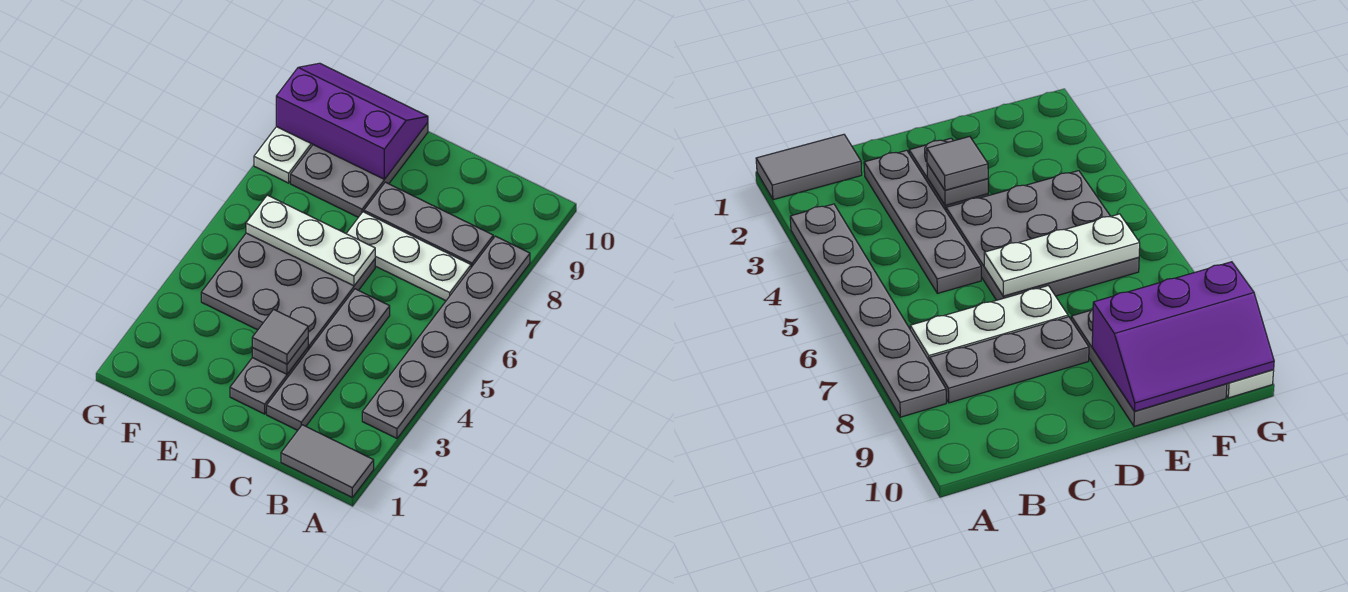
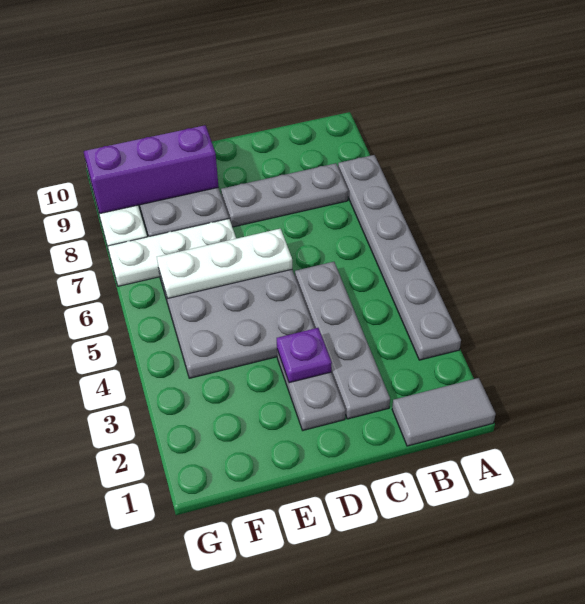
white plate B7:D7 level 1 -> white plate E7:G7 level 1
grey plate D3 level 2 -> purple plate D3 level 2
grey tile D3 level 3 -> none

